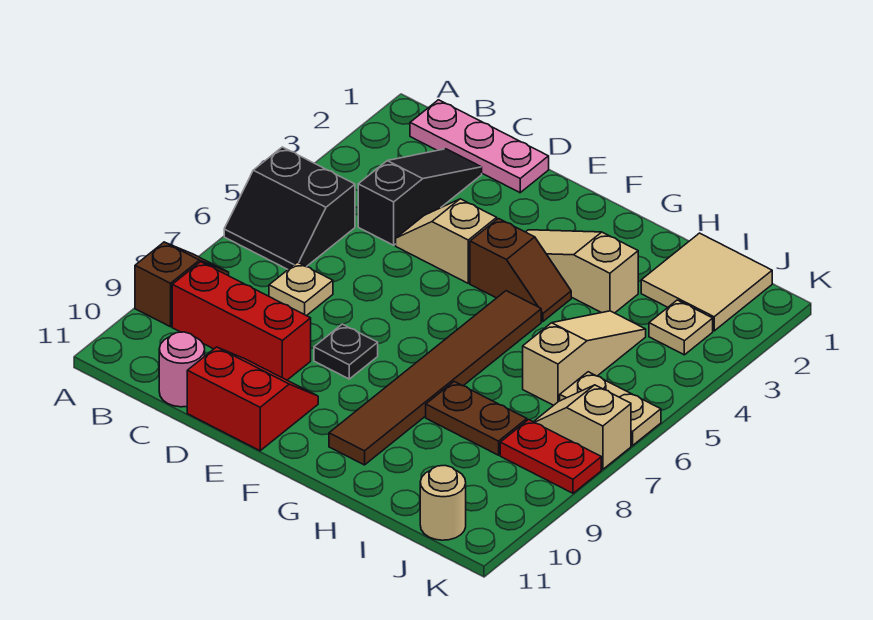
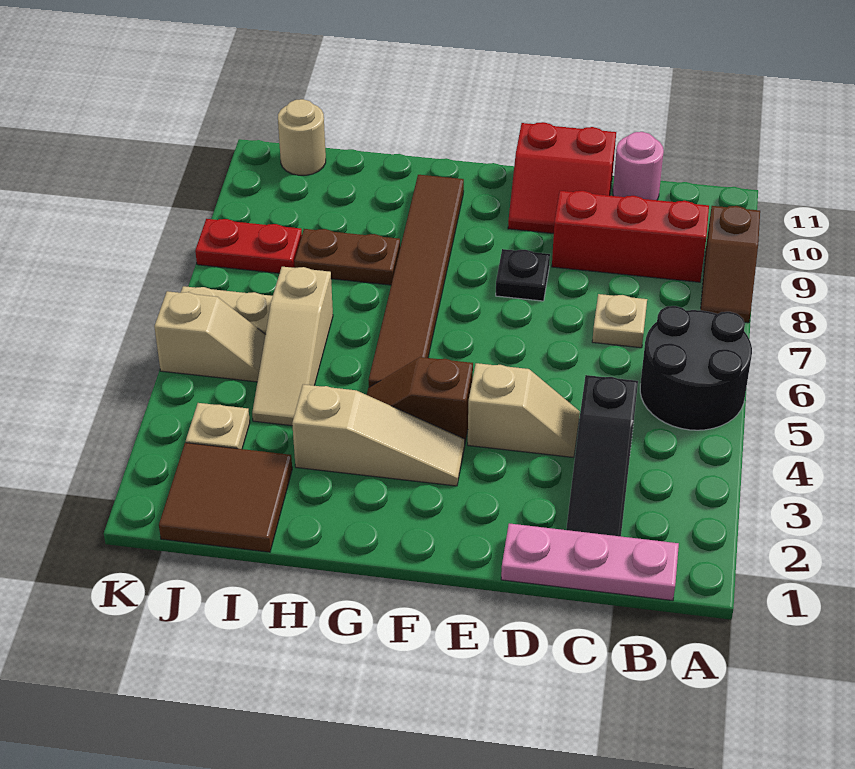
black slope A5:B6 level 1 top 5 -> black round brick A5:B6 level 1
tan tile I1:J2 level 1 -> brown tile I1:J2 level 1
tan slope J7:K7 level 1 top K -> tan slope J5:K5 level 1 top K

